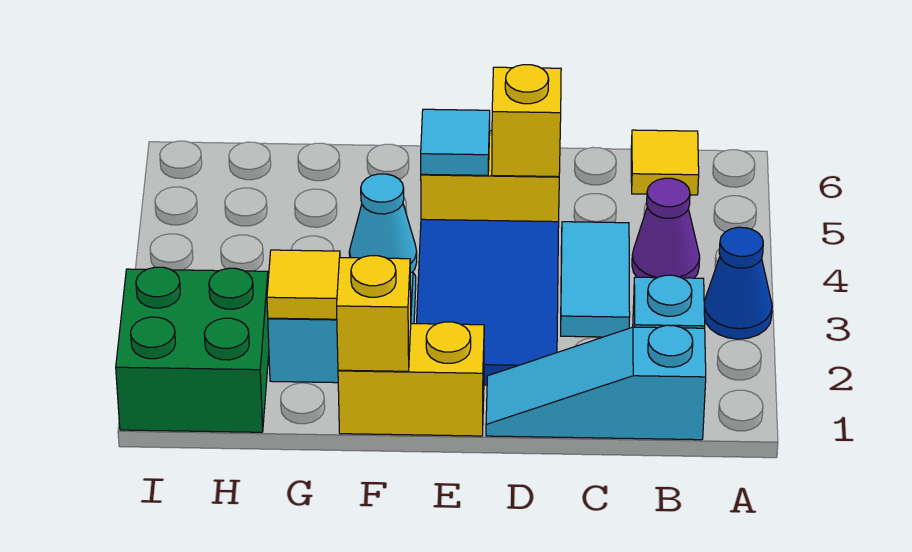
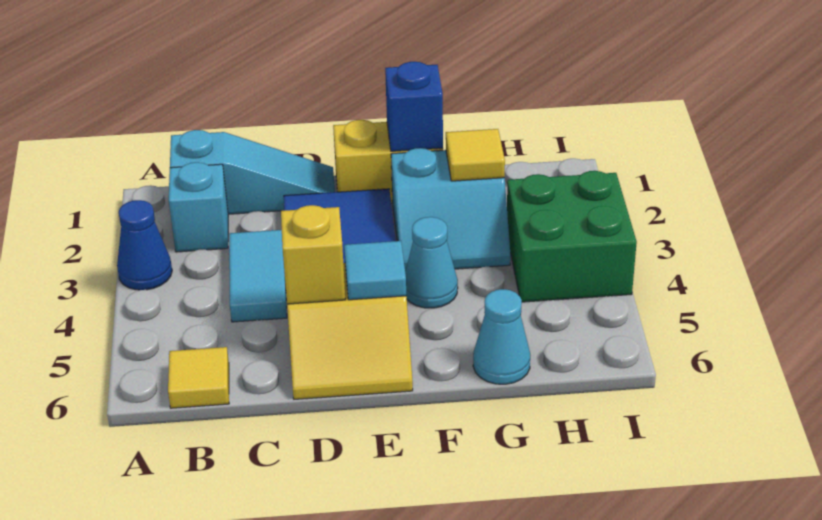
purple cone B4 level 1 -> none
yellow brick F1 level 2 -> blue brick F1 level 2
none -> cyan cone G6 level 1
green brick H1:I2 level 1 -> green brick H3:I4 level 1

